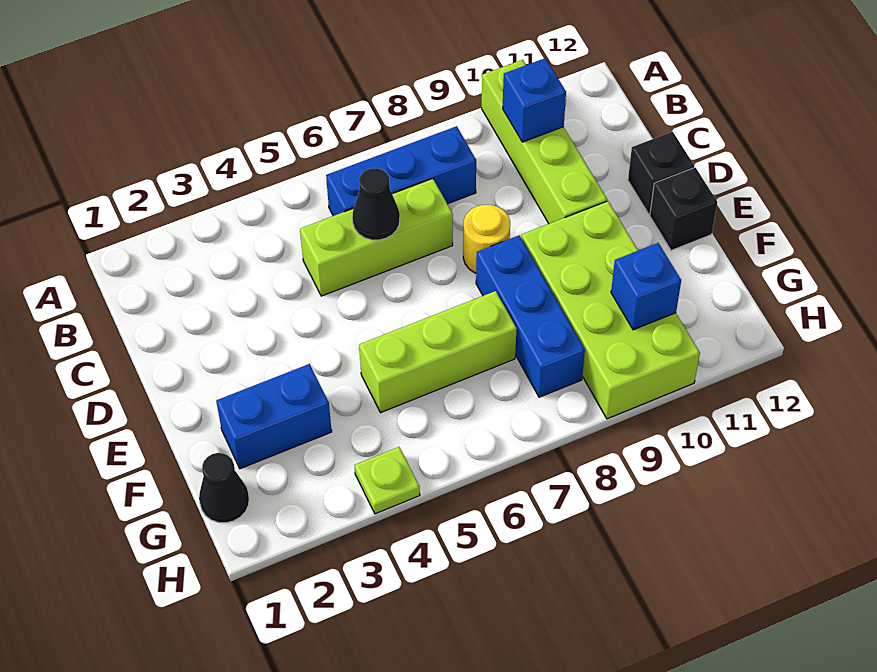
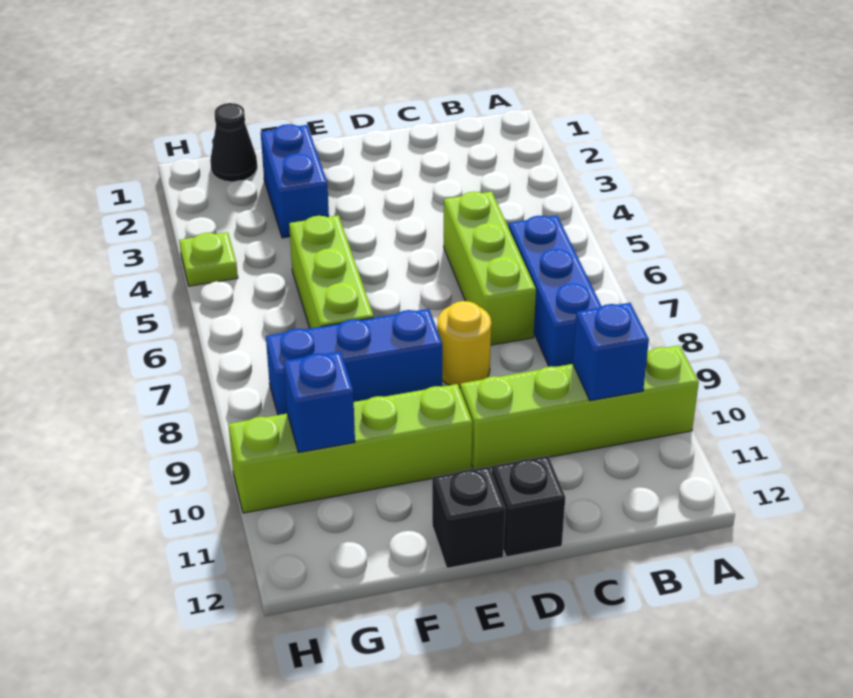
black cone C6 level 2 -> none
lime brick E9:H10 level 1 -> lime brick E10:H10 level 1

